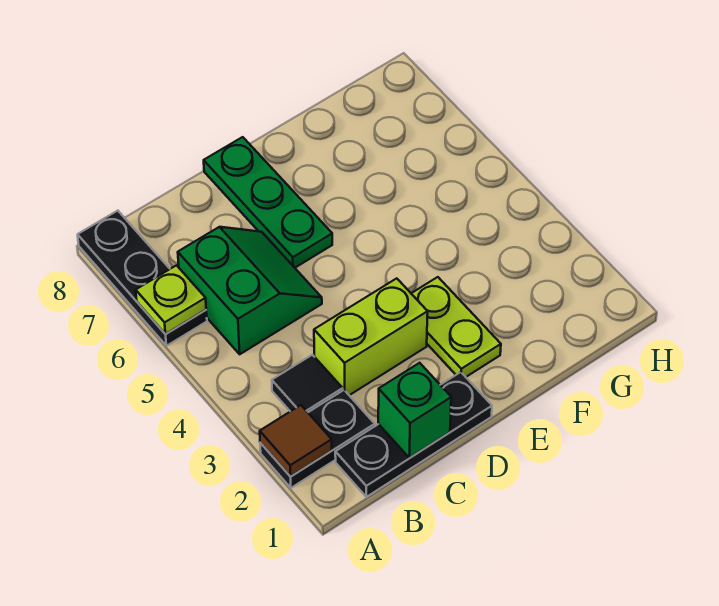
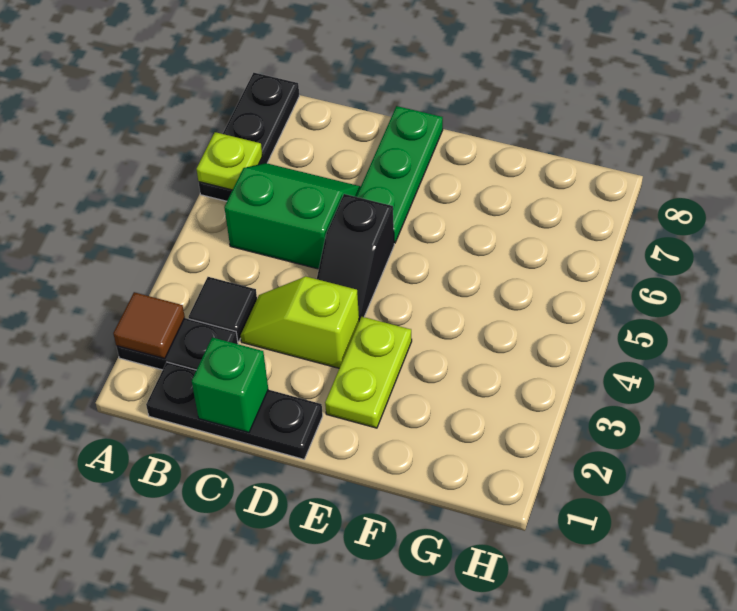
green slope B5:C6 level 1 top B -> green slope B5:C6 level 1 top 5
lime brick C3:D3 level 1 -> lime slope C3:D3 level 1 top D
none -> black slope D4:D5 level 1 top 5

